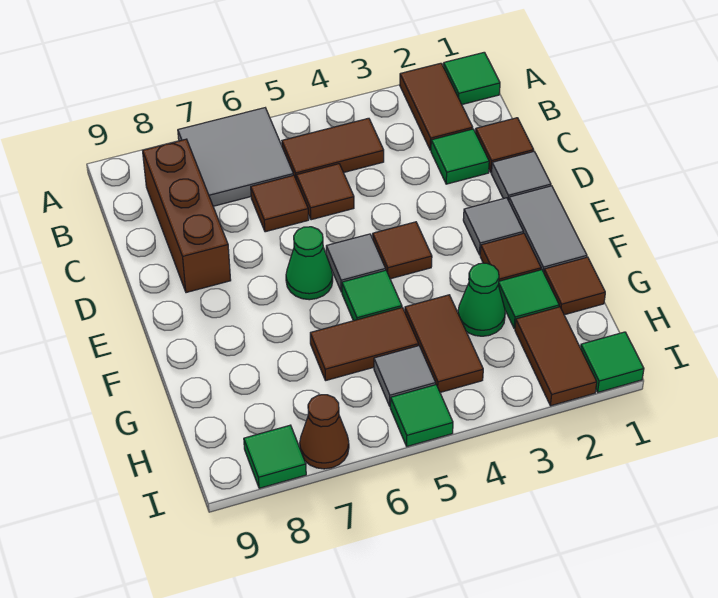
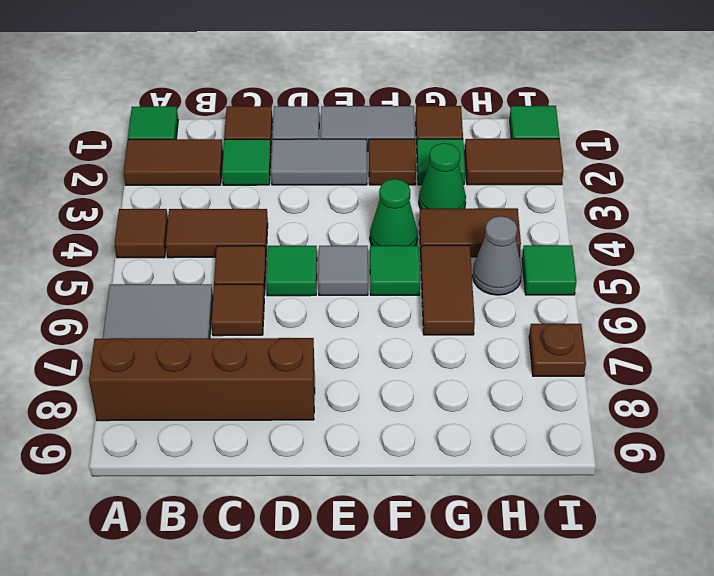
brown tile B4:B5 level 1 -> brown tile B4:C4 level 1
brown brick B8:D8 level 1 -> brown brick A8:D8 level 1
grey tile E2 level 1 -> grey tile D2:E2 level 1
brown tile E4 level 1 -> brown tile A4 level 1
green cone E6 level 1 -> green cone F4 level 1
grey tile H5 level 1 -> grey cone H5 level 1
brown cone I7 level 1 -> brown plate I7 level 1
green tile I8 level 1 -> green tile D5 level 1

